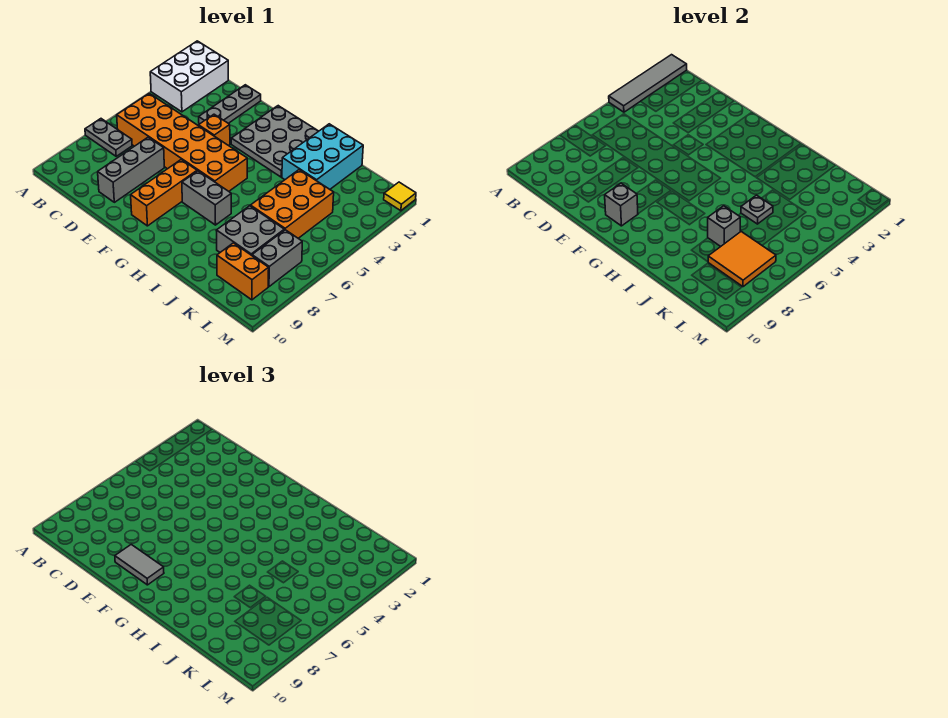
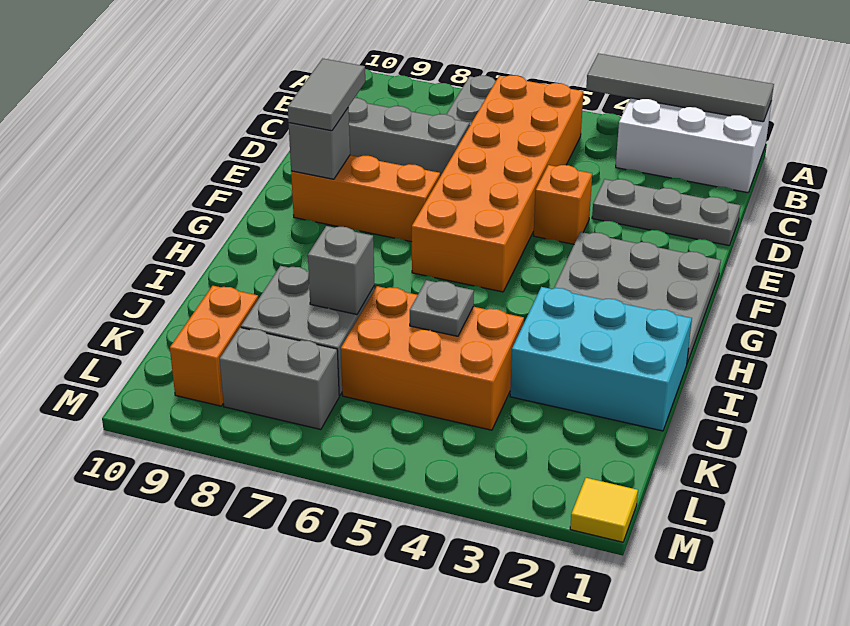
grey brick G7:H7 level 1 -> none
orange tile K7:L8 level 2 -> none

